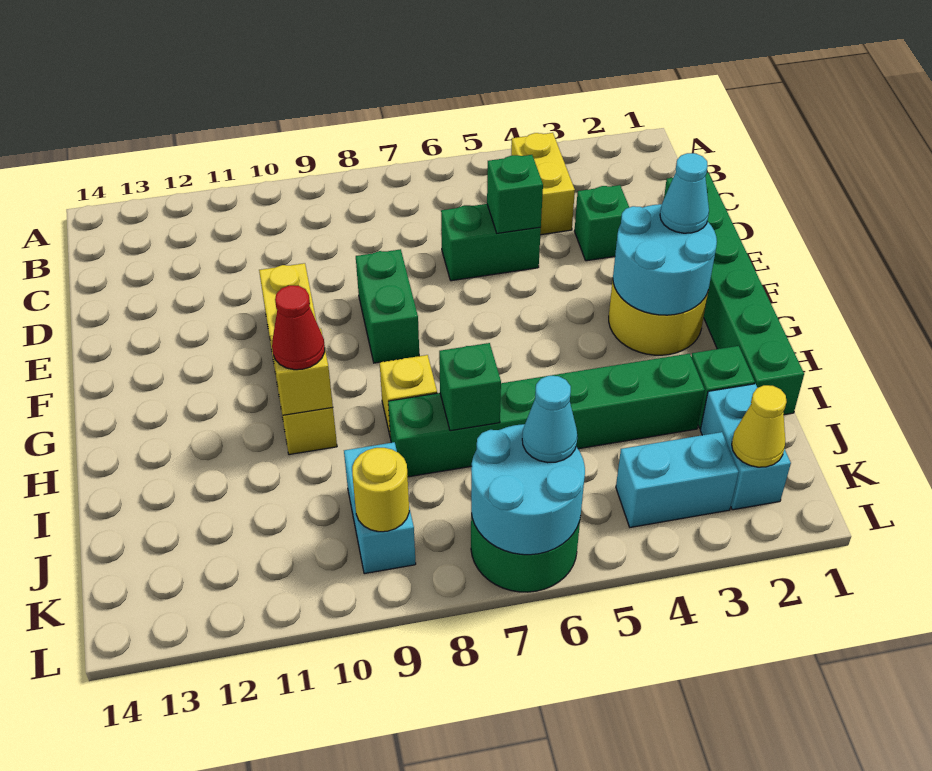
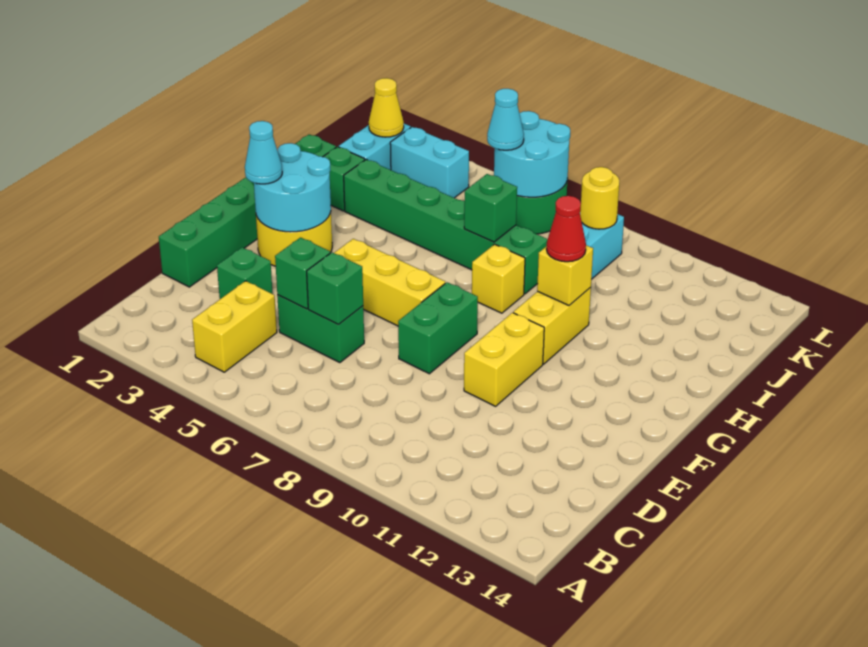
none -> green brick D6 level 2
none -> yellow brick F5:F7 level 1

